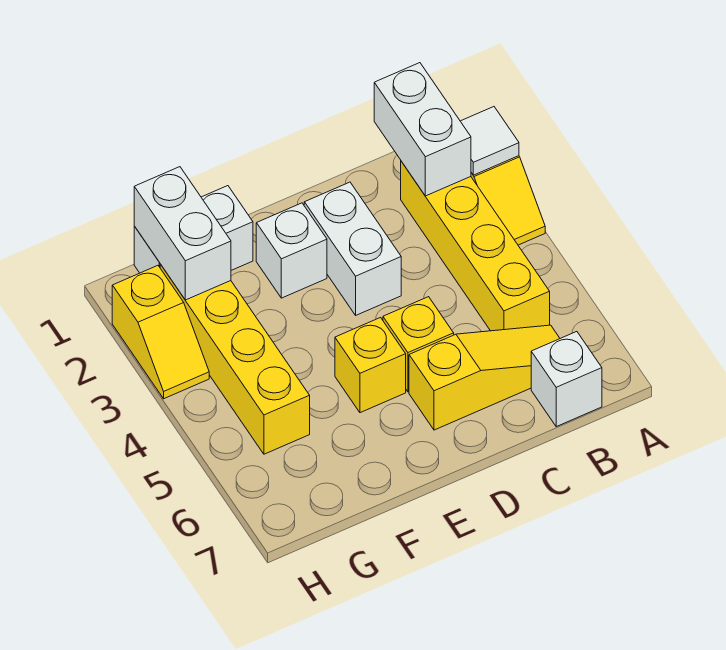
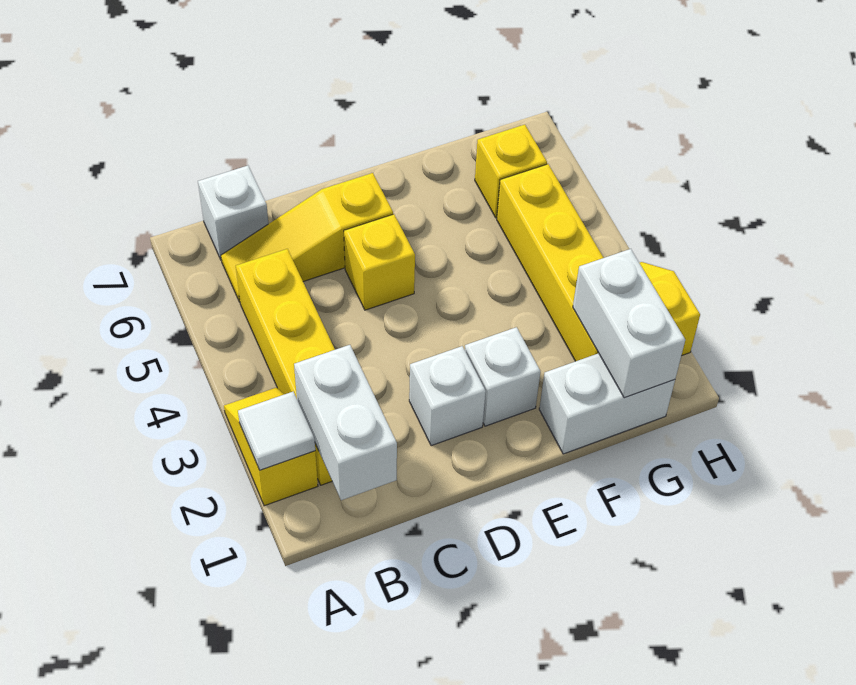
white brick D2:D3 level 1 -> white brick D2 level 1
yellow brick E5 level 1 -> yellow brick G6 level 1

